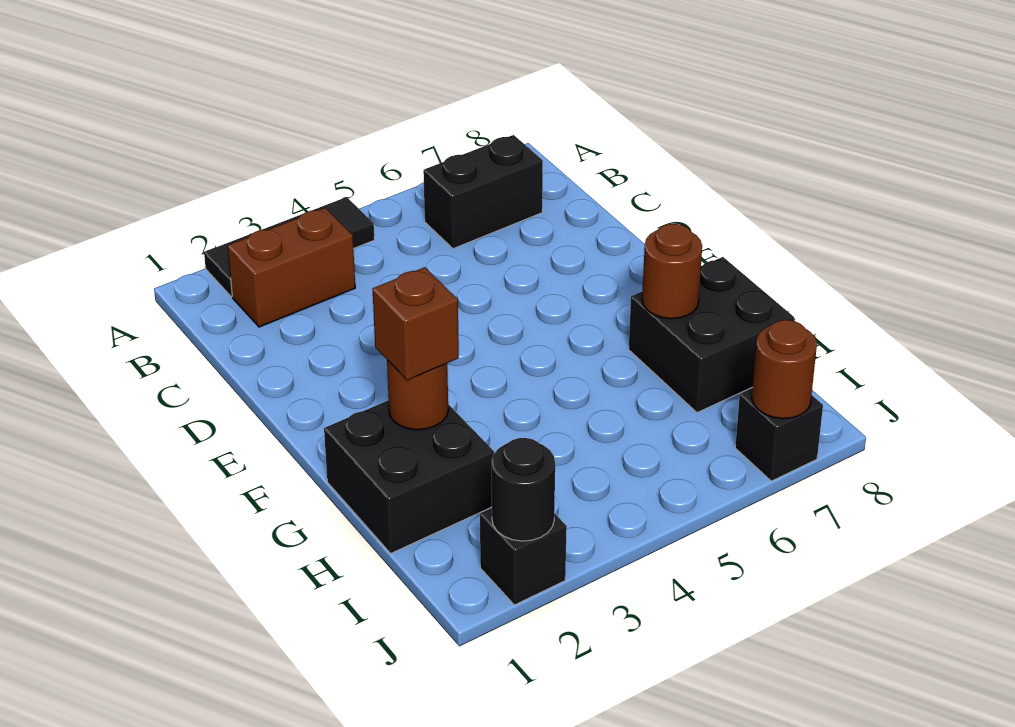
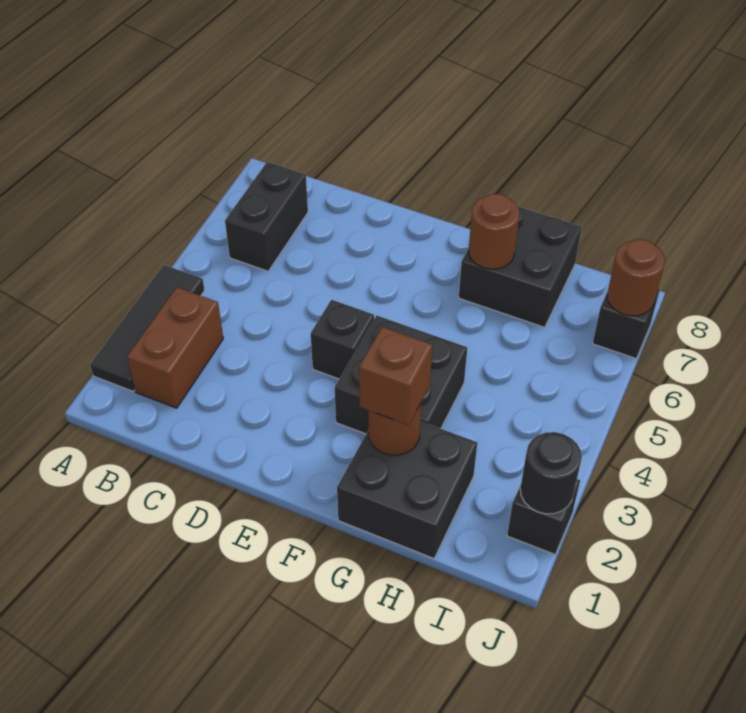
none -> black brick E4 level 1
none -> black brick F3:G4 level 1

